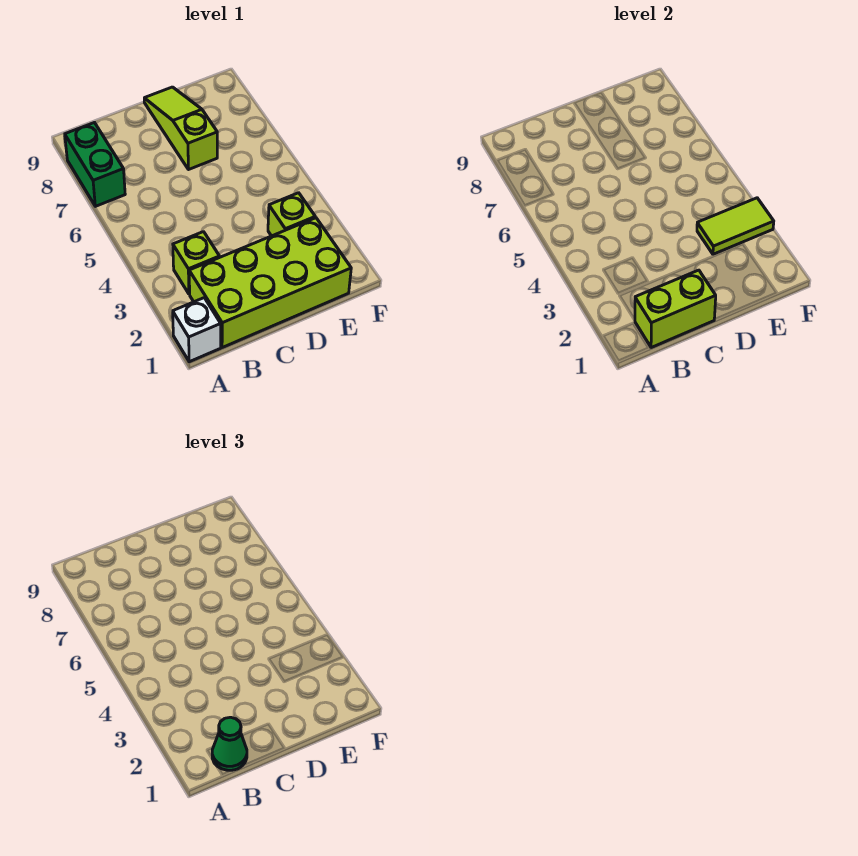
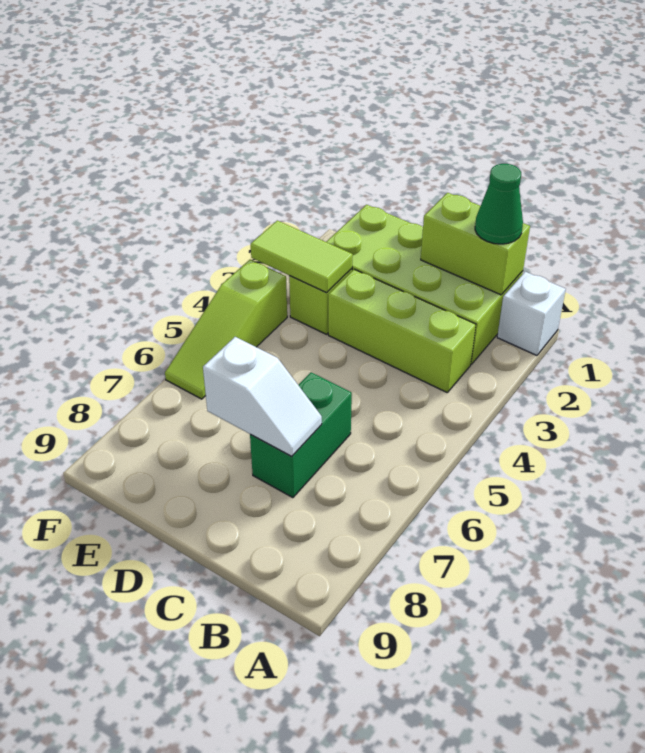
green brick A7:A8 level 1 -> green brick C6:C7 level 1
lime brick B3 level 1 -> lime brick B3:D3 level 1
none -> white slope C7:D7 level 2 top D
lime slope D7:D9 level 1 top 7 -> lime slope F4:F6 level 1 top 4

